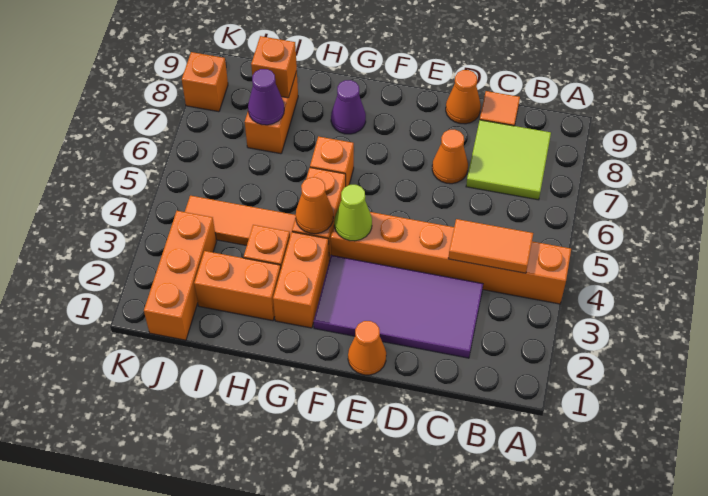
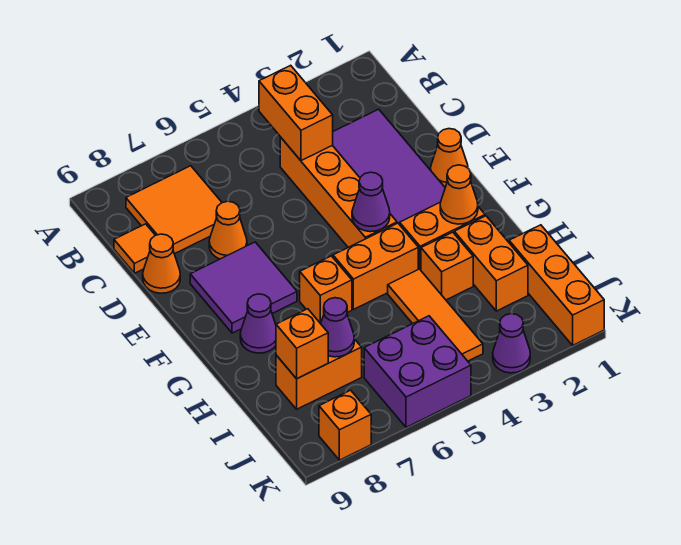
orange brick A4:F4 level 1 -> orange brick C4:F4 level 1
orange tile B4:C4 level 2 -> orange brick B4:C4 level 2
lime tile B7:C8 level 1 -> orange tile B7:C8 level 1
none -> purple tile E7:F8 level 1
lime cone F4 level 2 -> purple cone F4 level 2
orange cone G4 level 2 -> orange cone G2 level 2
orange brick J1:J3 level 1 -> orange brick I1:K1 level 1
none -> purple brick J5:K6 level 1
none -> purple cone K3 level 1

